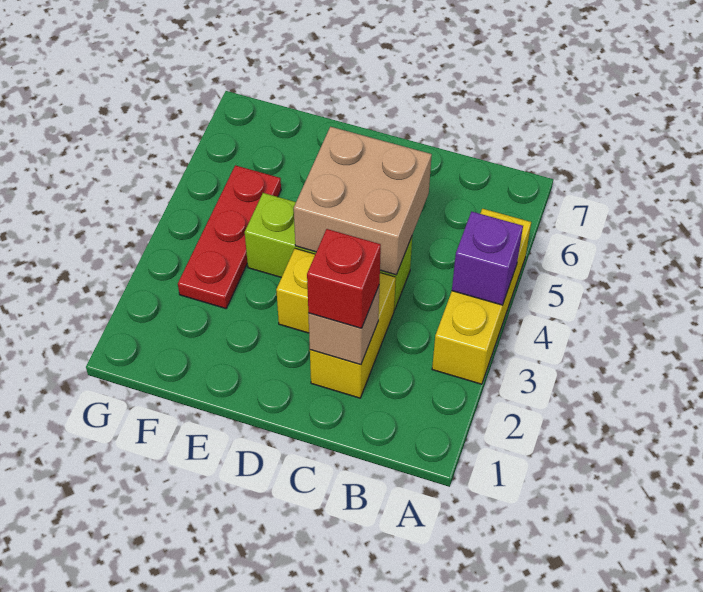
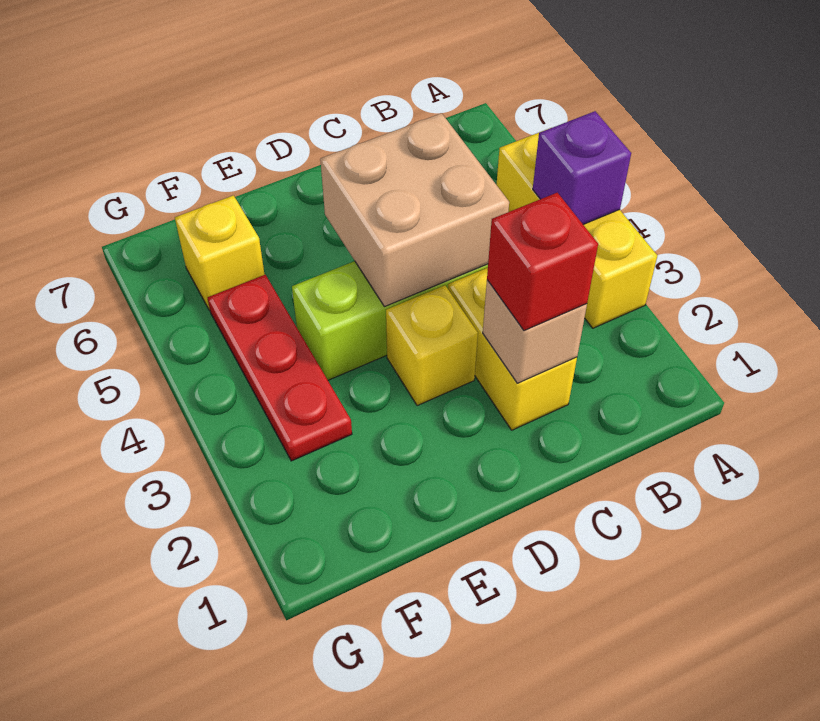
none -> yellow brick F6 level 1

